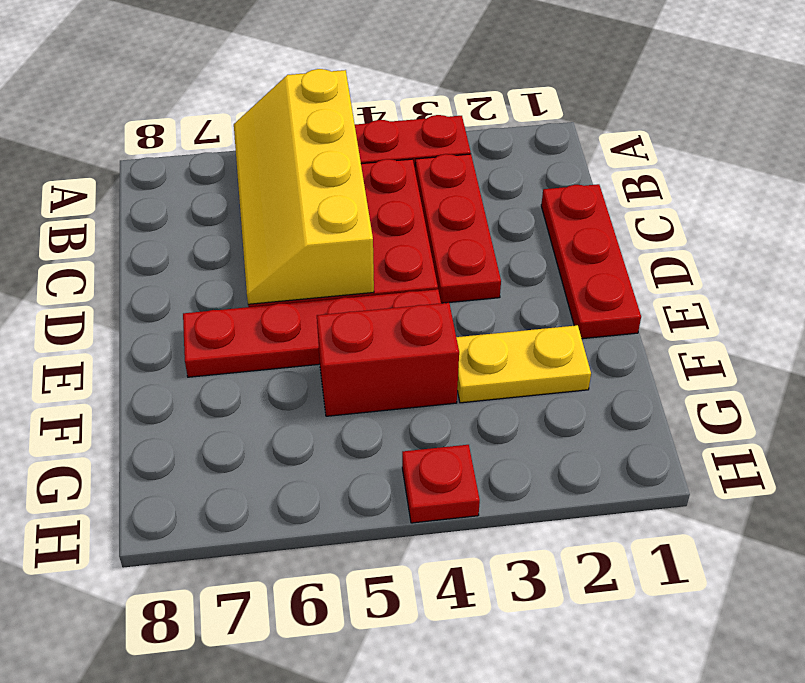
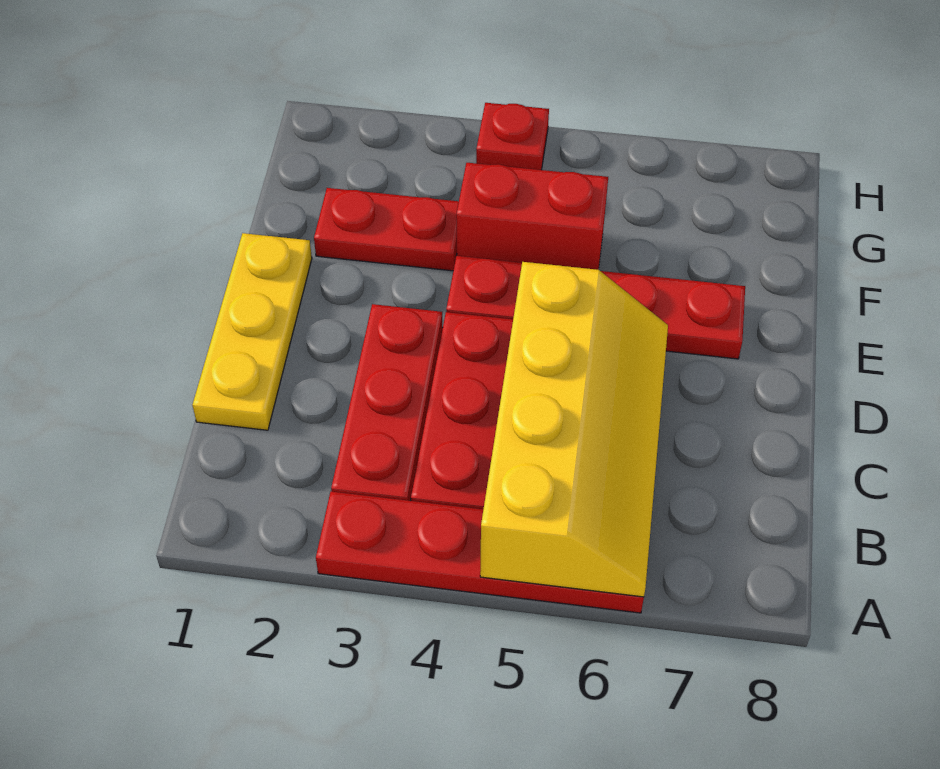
red plate C1:E1 level 1 -> yellow plate C1:E1 level 1
yellow plate F2:F3 level 1 -> red plate F2:F3 level 1

